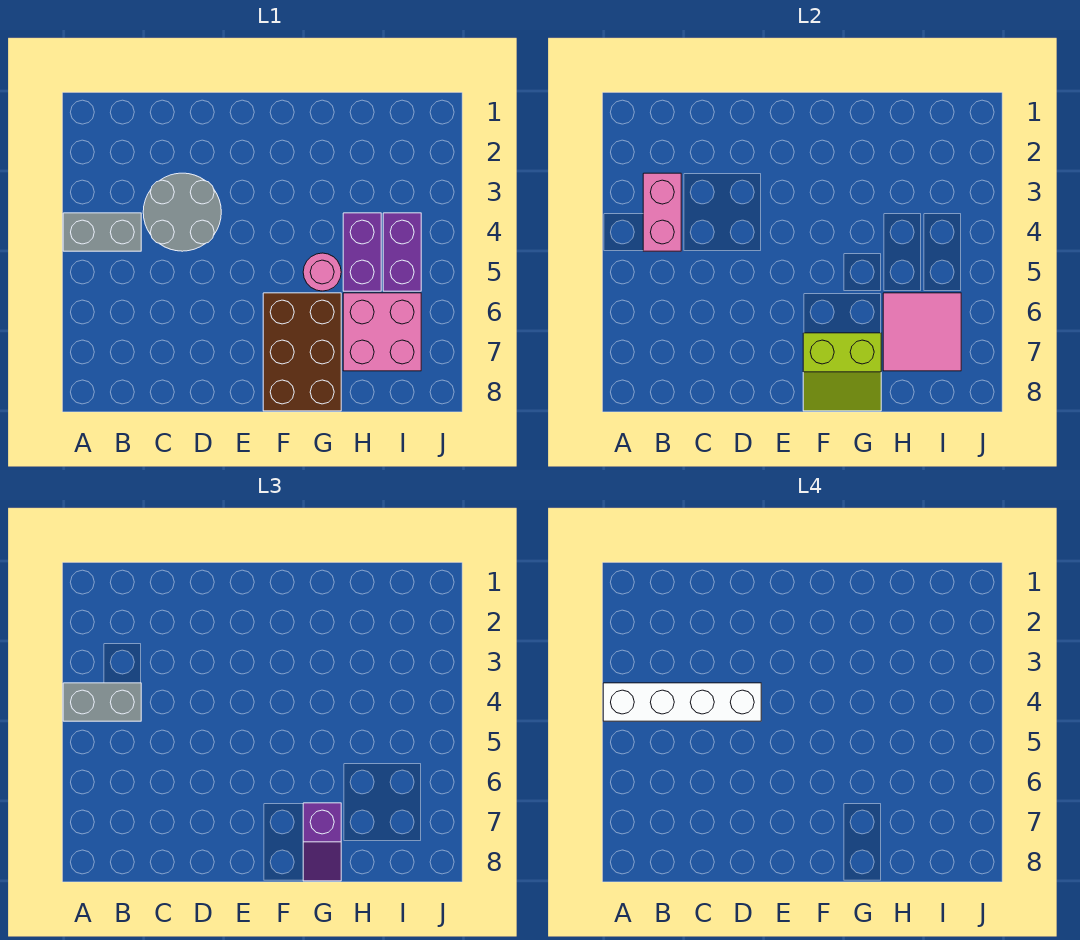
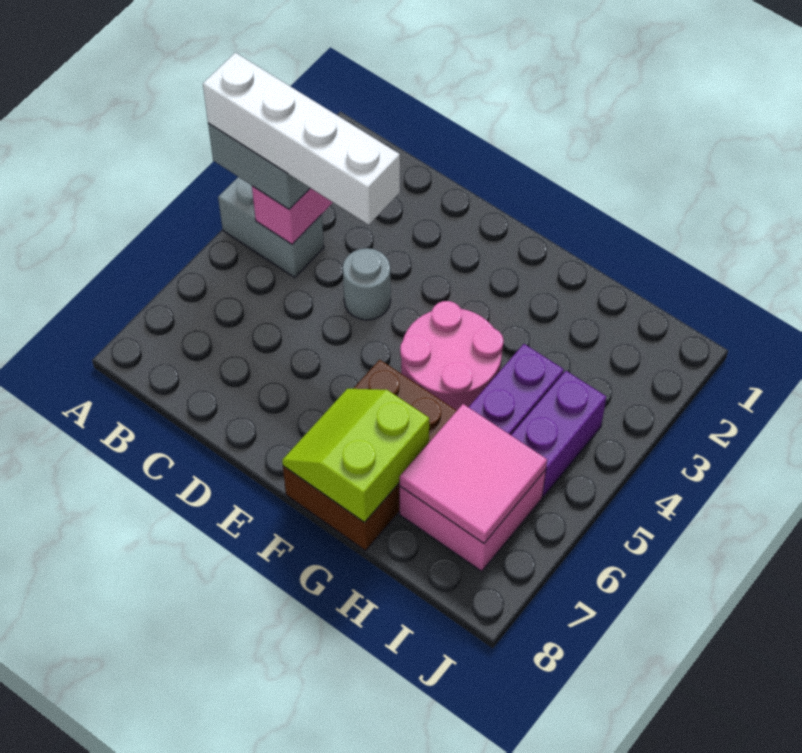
grey round brick C3:D4 level 1 -> grey round brick D4 level 1
lime slope F7:G8 level 2 top 7 -> lime slope F7:G8 level 2 top G
pink round brick G5 level 1 -> pink round brick F4:G5 level 1
purple slope G7:G8 level 3 top 7 -> none

